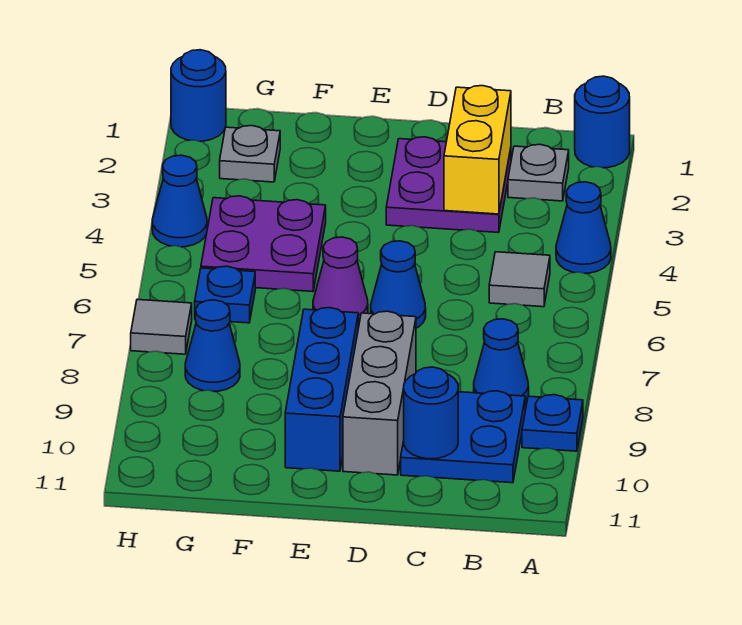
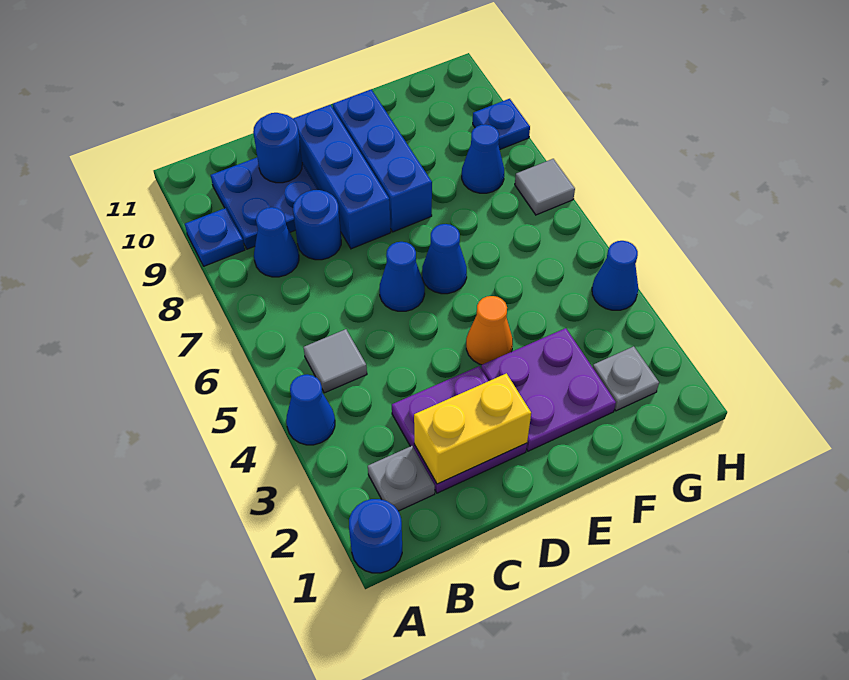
yellow brick C2:C3 level 2 -> yellow brick C2:D2 level 2
grey brick D8:D10 level 1 -> blue brick D8:D10 level 1
none -> orange cone E4 level 1
purple cone E6 level 1 -> blue cone E6 level 1
purple plate F4:G5 level 1 -> purple plate E2:F3 level 1
blue plate G6 level 1 -> blue plate H9 level 1
blue round brick H1 level 1 -> blue round brick C8 level 1

